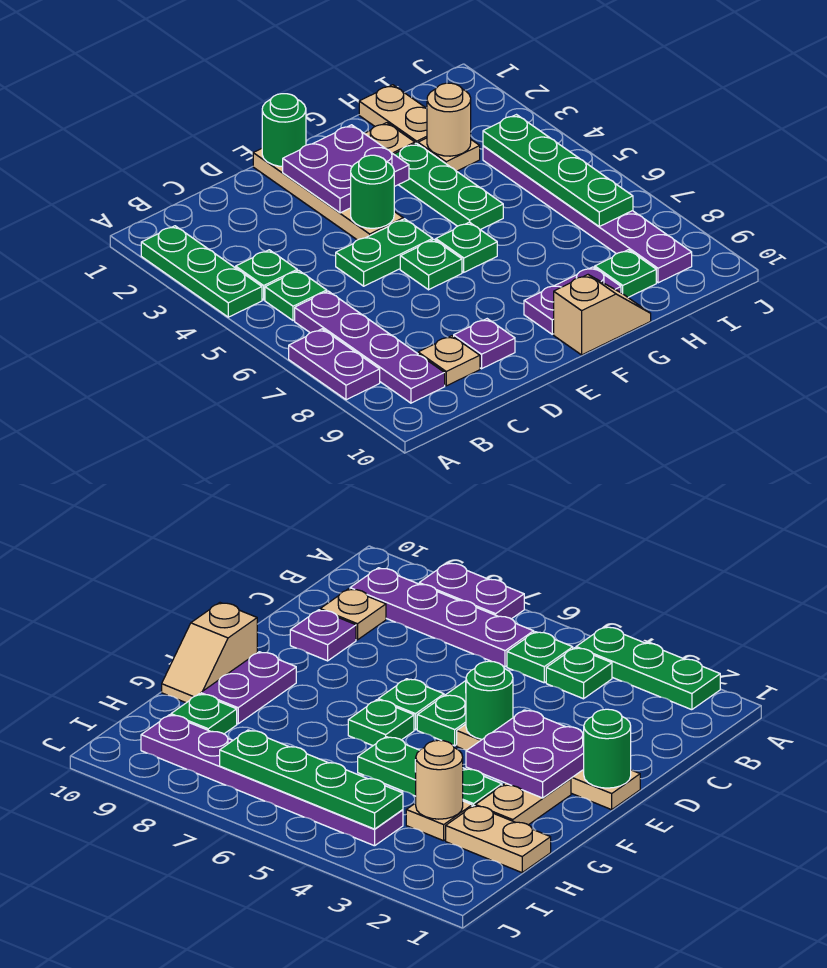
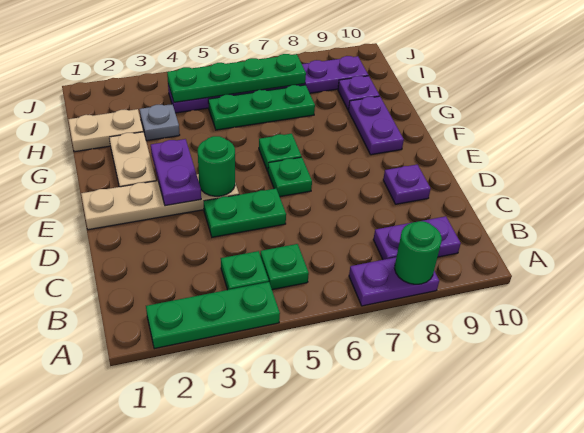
purple plate B6:B9 level 1 -> purple plate B8:B9 level 1
tan plate C9 level 1 -> none
green plate D5:E5 level 1 -> green plate D4:D5 level 1
green round brick E1 level 2 -> green round brick A8 level 2
purple plate E2:F3 level 2 -> purple plate E3:F3 level 2
tan slope F10:G10 level 1 top F -> none
green plate G3:G5 level 1 -> green plate H5:H7 level 1
tan plate H3 level 1 -> grey plate H3 level 1
tan round brick H3 level 2 -> none
green plate H9 level 1 -> purple plate H9 level 1

